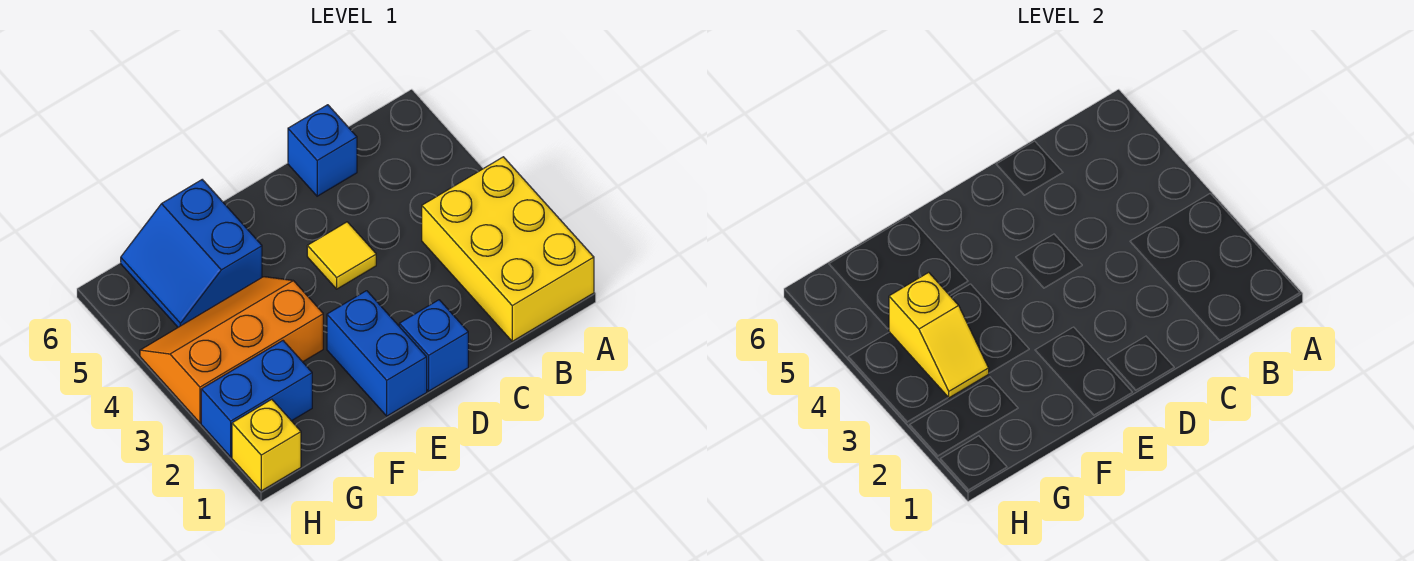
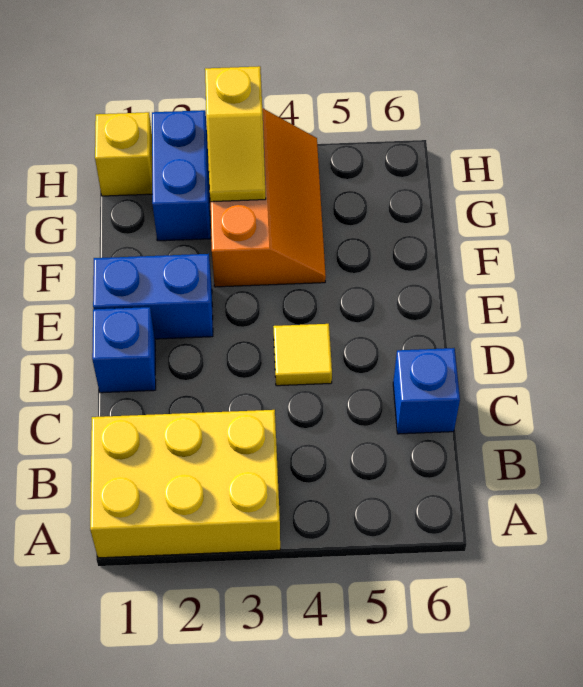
blue slope F5:G6 level 1 top F -> none
yellow slope G3:G4 level 2 top 4 -> yellow slope G3:H3 level 2 top H

